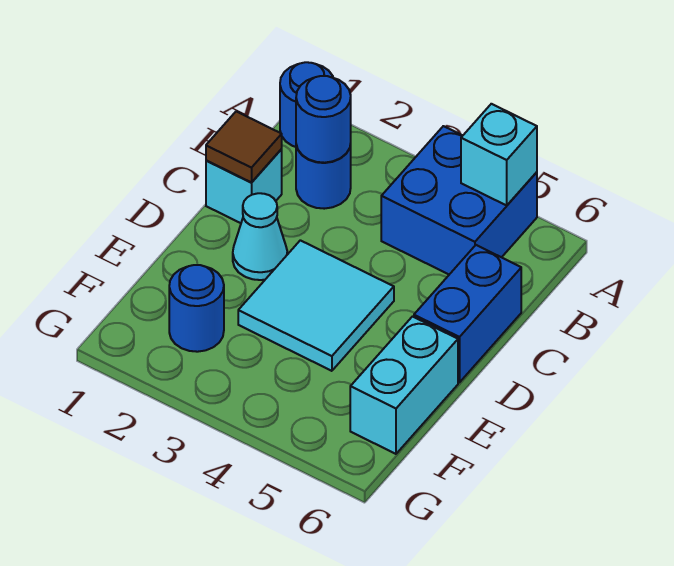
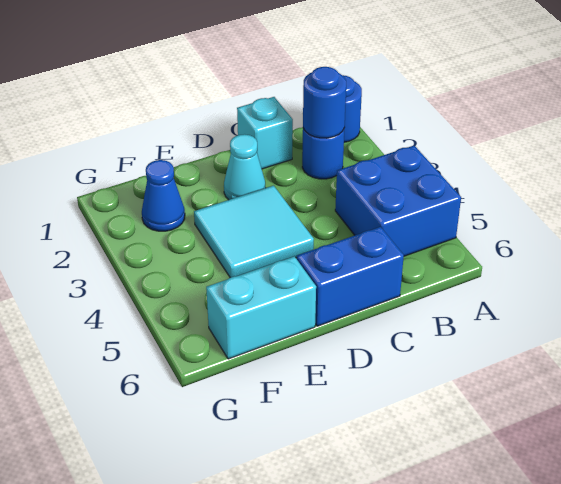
cyan brick A5 level 2 -> none
brown tile C1 level 2 -> none
blue round brick F2 level 1 -> blue cone F2 level 1

